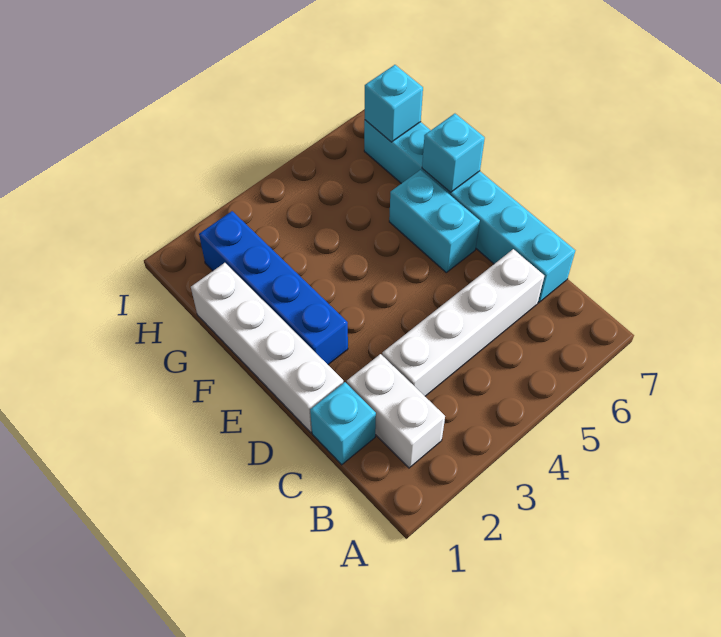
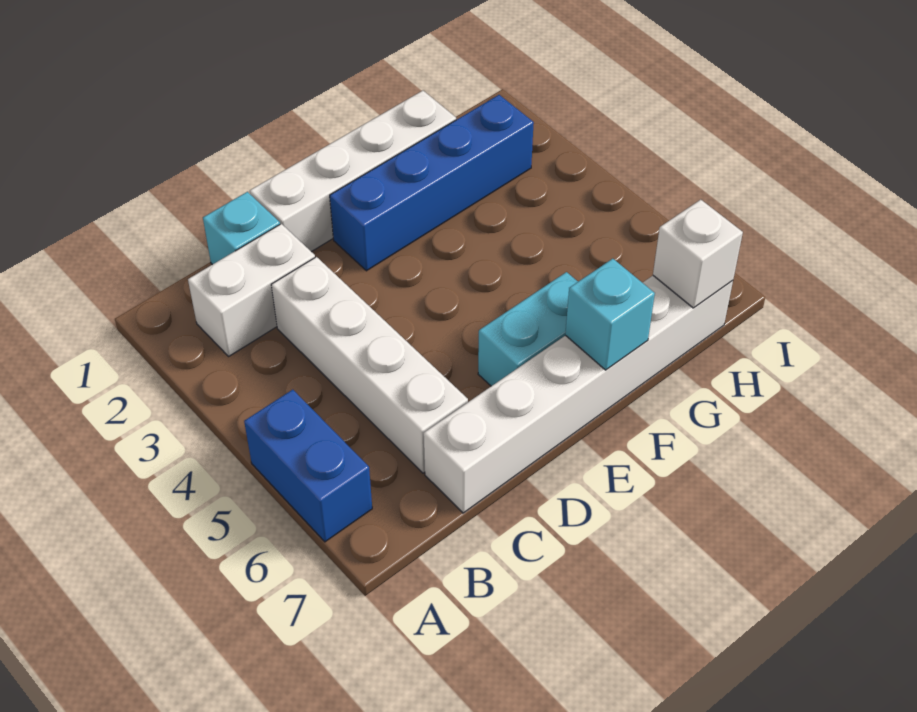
none -> blue brick A5:A6 level 1
cyan brick C7:H7 level 1 -> white brick C7:H7 level 1
cyan brick H7 level 2 -> white brick H7 level 2

